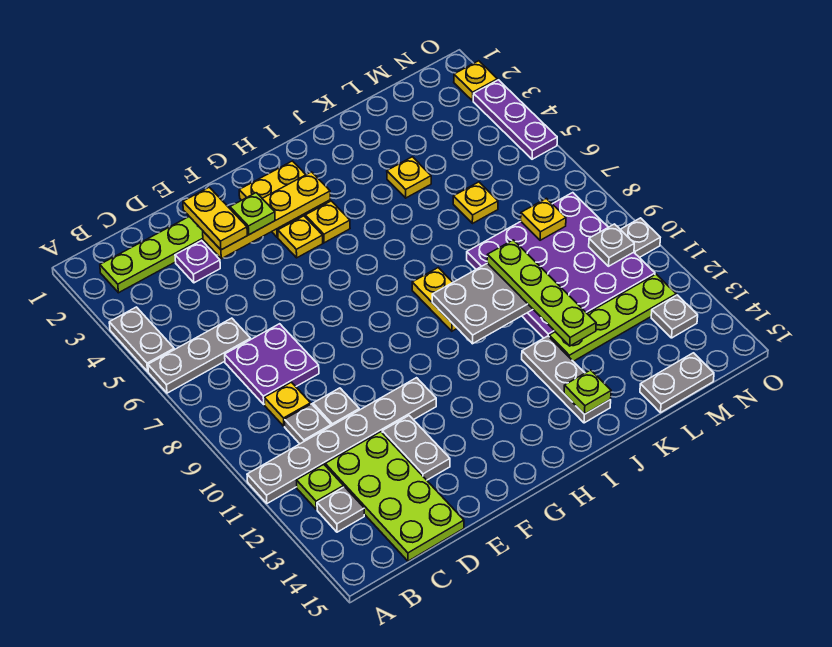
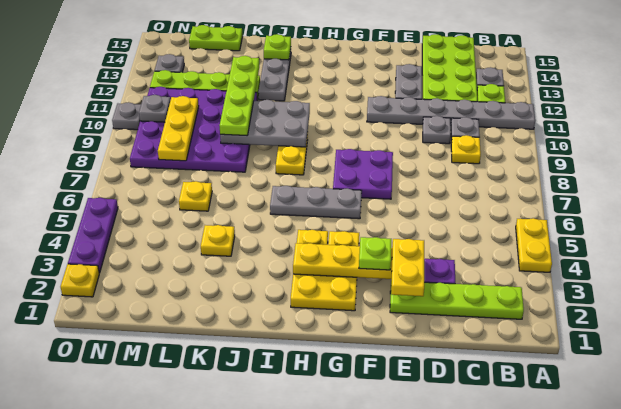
grey plate A4:A5 level 1 -> yellow plate A4:A5 level 1
grey plate A6:C6 level 1 -> grey plate G6:I6 level 1
purple plate C7:D8 level 1 -> purple plate F7:G8 level 1
grey plate L15:M15 level 1 -> lime plate L15:M15 level 1
yellow plate M8 level 2 -> yellow plate M8:M10 level 2

